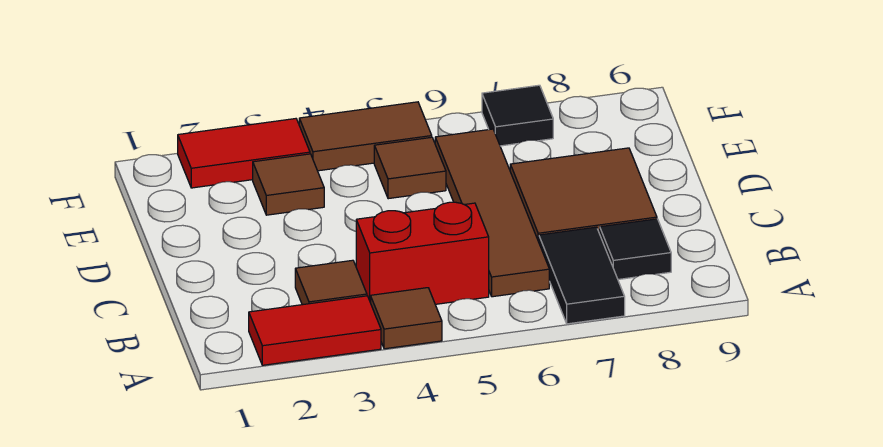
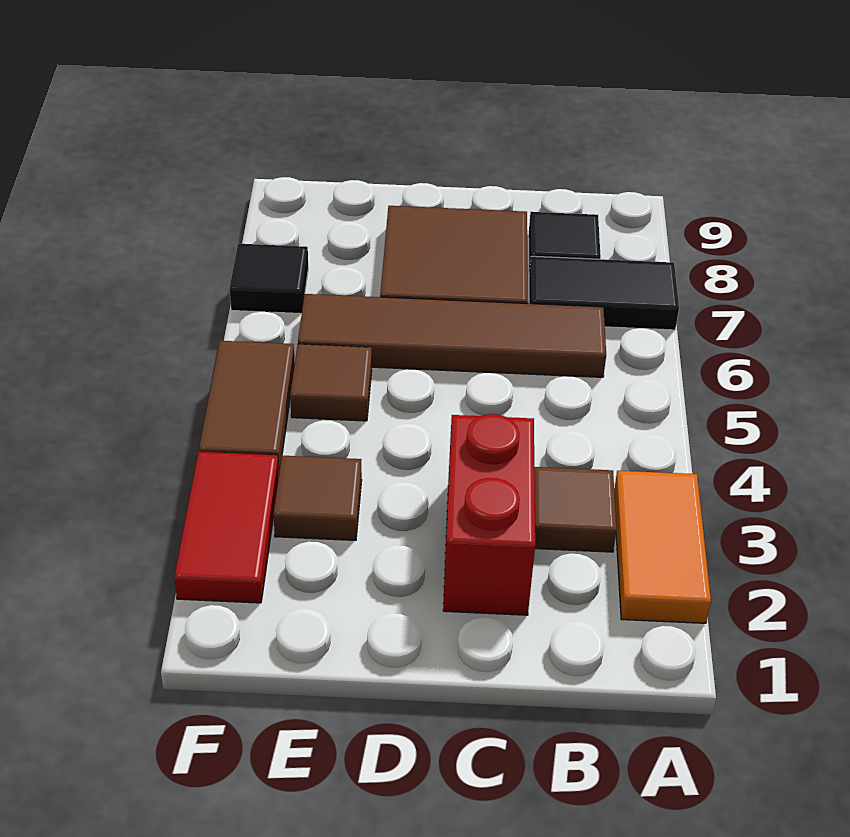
red tile A2:A3 level 1 -> orange tile A2:A3 level 1
brown tile A4 level 1 -> none
red brick B4:B5 level 1 -> red brick C2:C3 level 1

